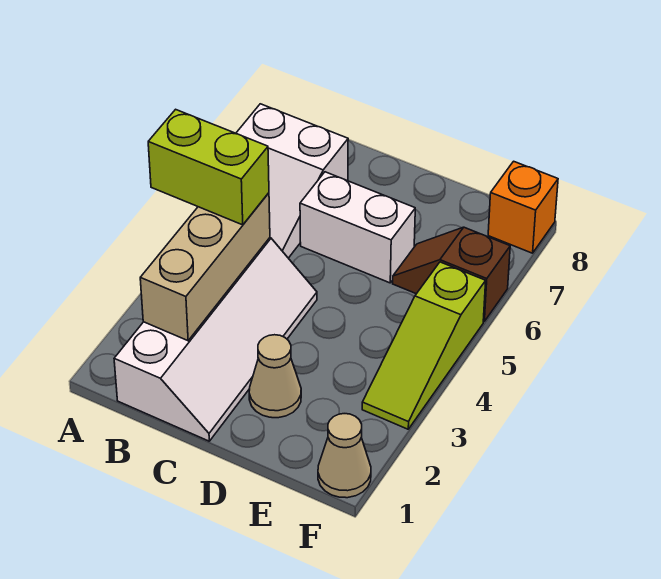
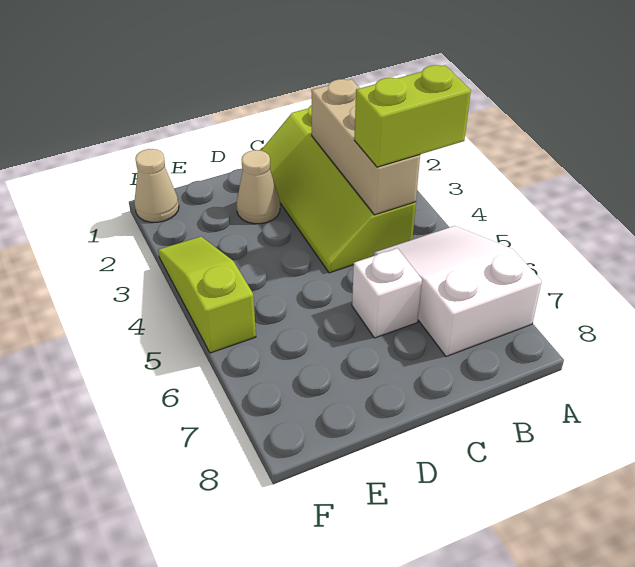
white slope B1:C4 level 1 top B -> lime slope B1:C4 level 1 top B
white brick C6:D6 level 1 -> white brick C6 level 1
brown slope E6:F6 level 1 top F -> none
orange brick F8 level 1 -> none

